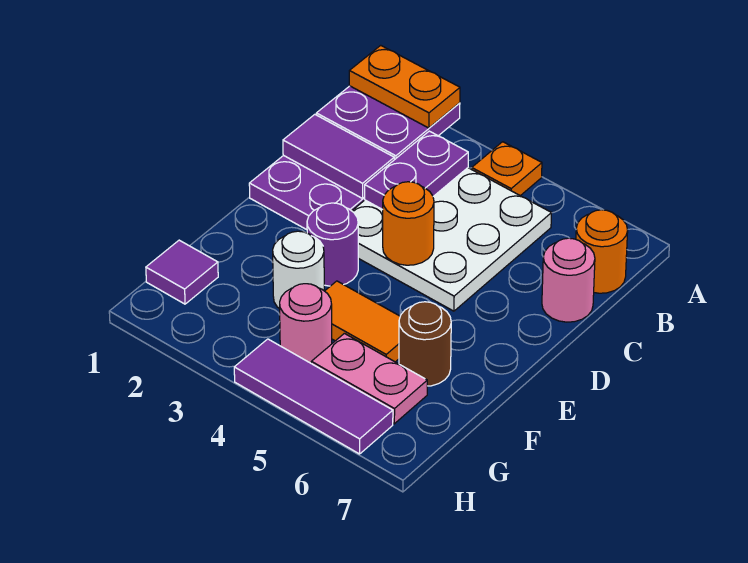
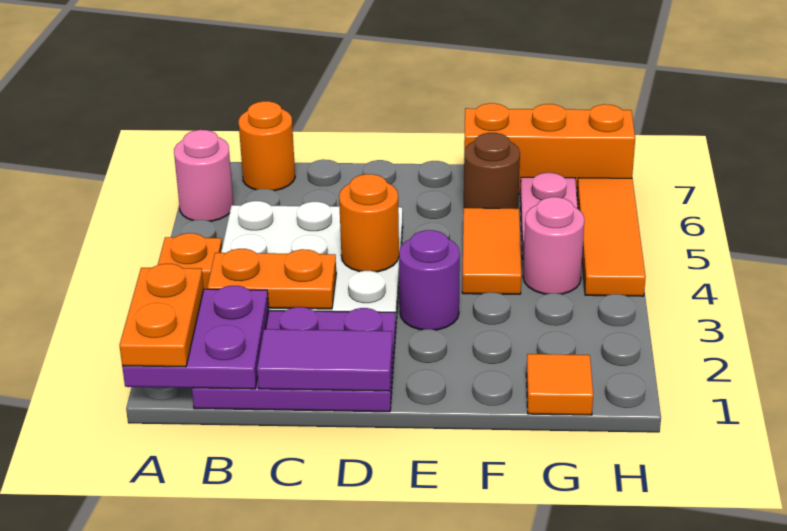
purple plate B3:C3 level 2 -> orange plate B3:C3 level 2
purple tile C1:C2 level 2 -> purple tile C1:D1 level 2
pink round brick C7 level 1 -> pink round brick A6 level 1
white round brick F3 level 1 -> none
none -> orange brick F7:H7 level 1
purple tile G1 level 1 -> orange tile G1 level 1
purple tile H4:H6 level 1 -> orange tile H4:H6 level 1

